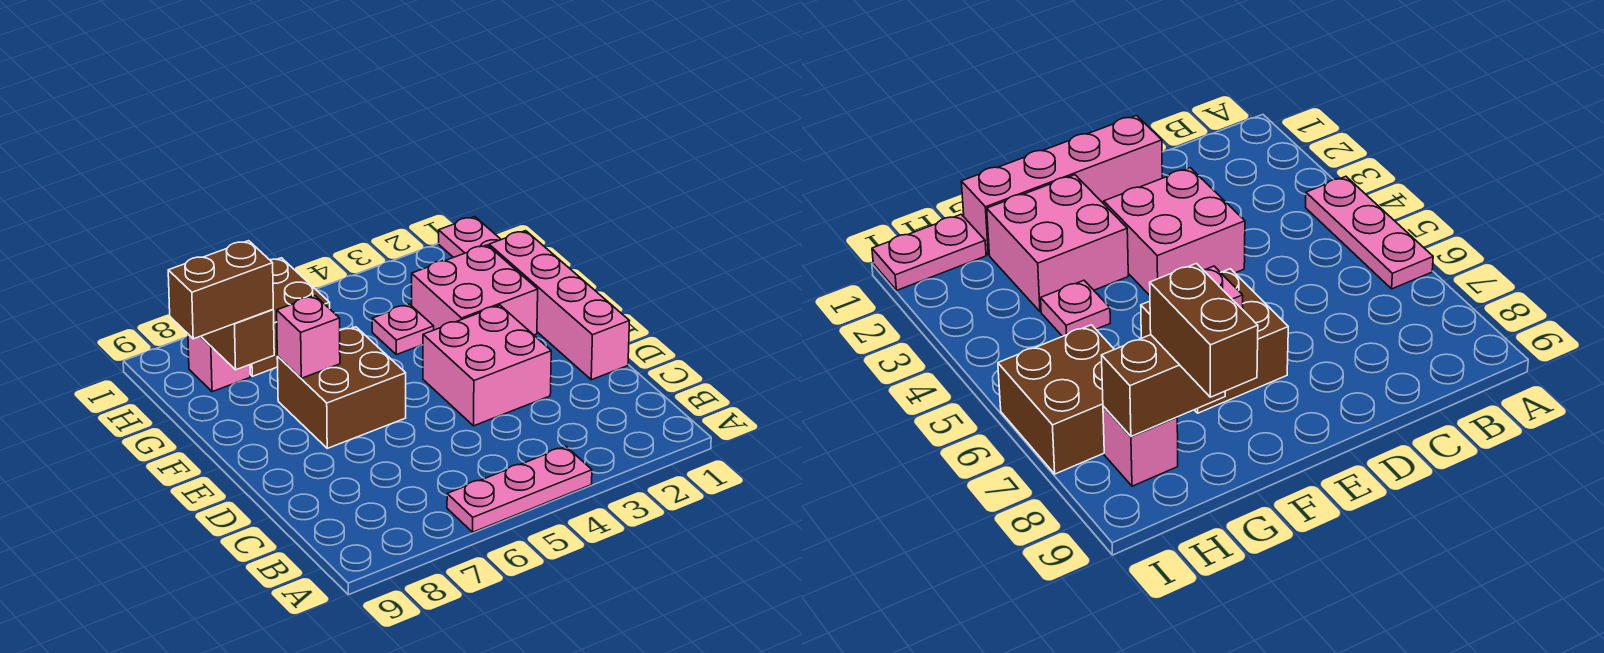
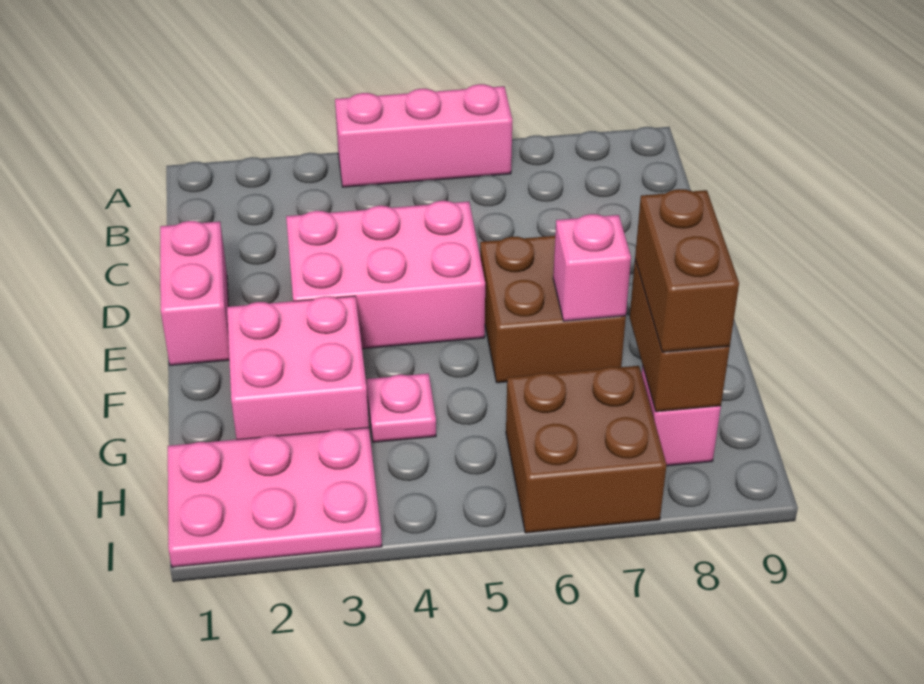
pink plate A4:A6 level 1 -> pink brick A4:A6 level 1
pink brick D1:G1 level 1 -> pink brick D1:E1 level 1
pink brick D3:E4 level 1 -> pink brick D3:E5 level 1
brown brick G8:G9 level 3 -> brown brick G8:H8 level 3
pink plate H1:I1 level 1 -> pink plate H1:I3 level 1

